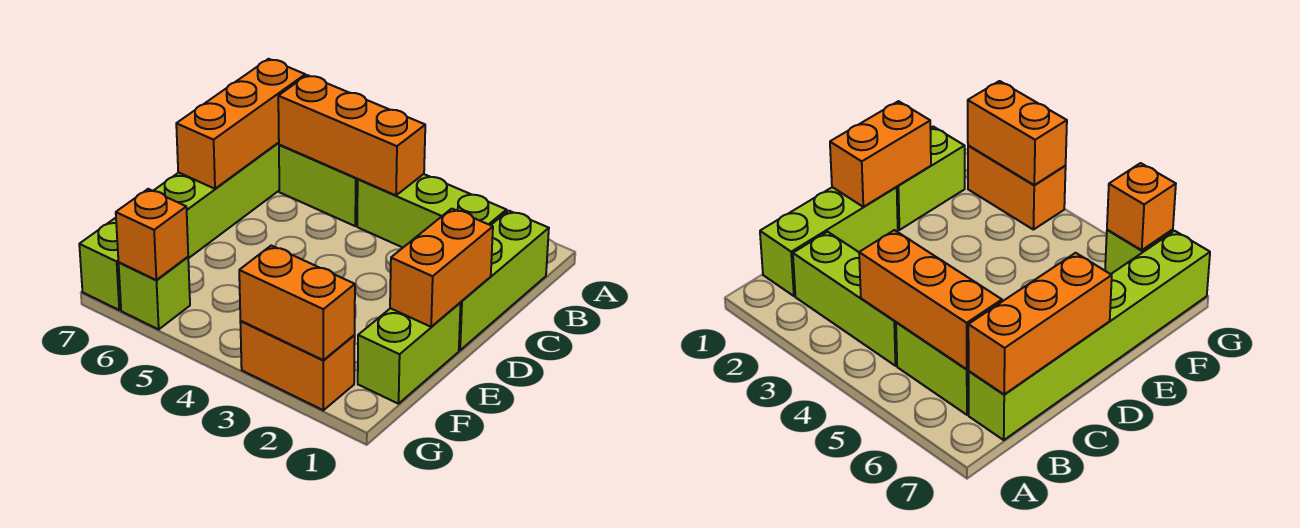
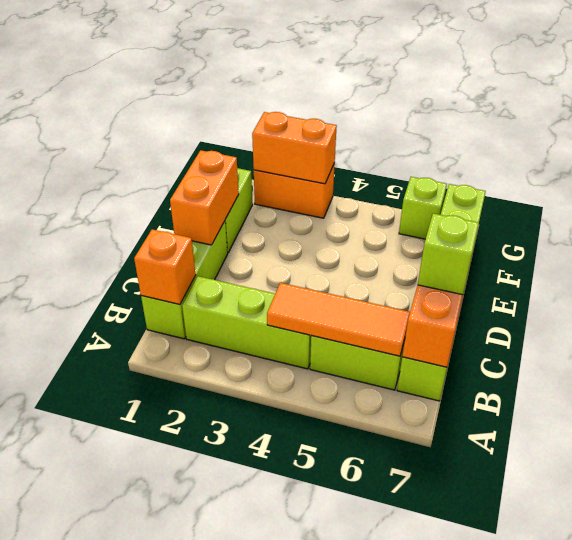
orange brick B4:B6 level 2 -> orange tile B4:B6 level 2
none -> lime brick C7 level 3
orange brick G6 level 2 -> orange brick B1 level 2

